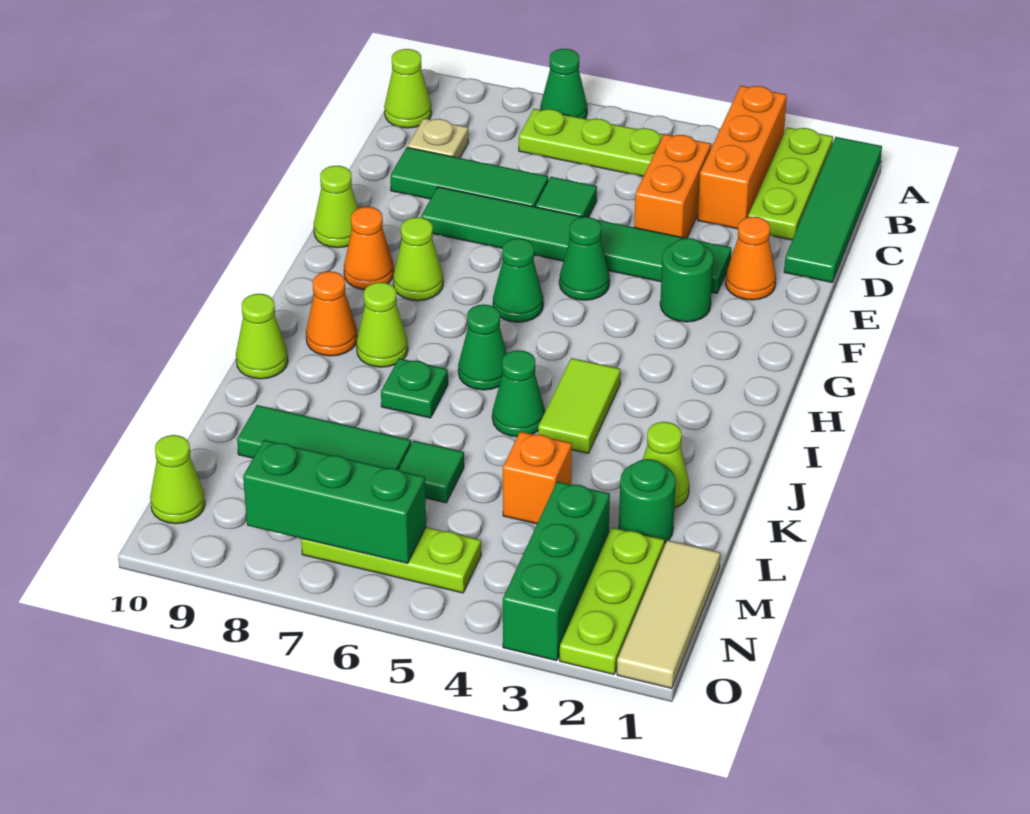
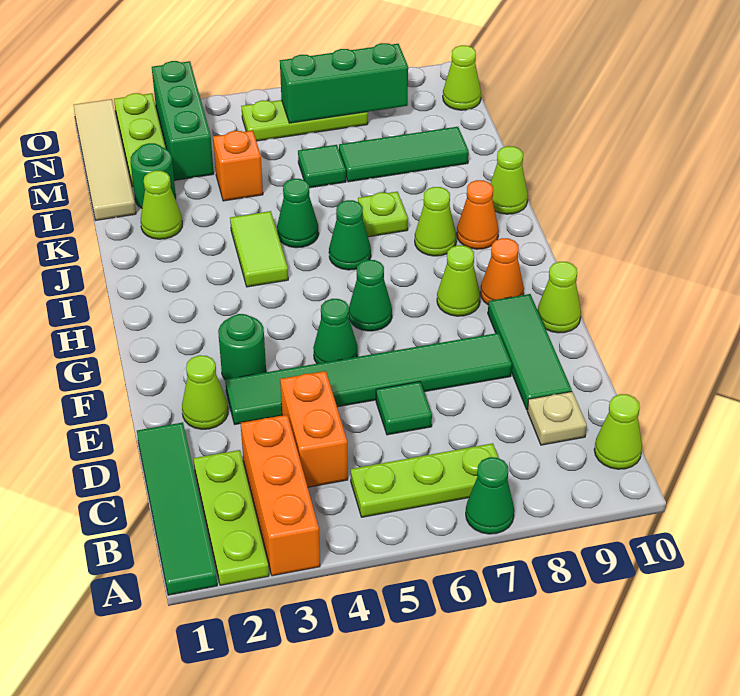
green tile D7:D9 level 1 -> green tile D9:F9 level 1
orange cone E2 level 1 -> lime cone E2 level 1
green plate J7 level 1 -> lime plate J7 level 1
tan tile M1:O1 level 1 -> tan tile L1:O1 level 1

